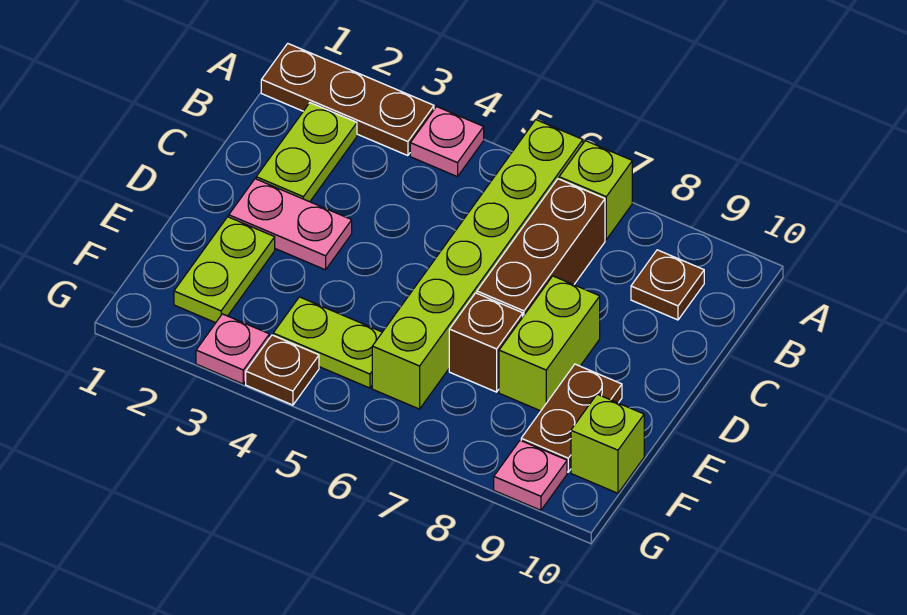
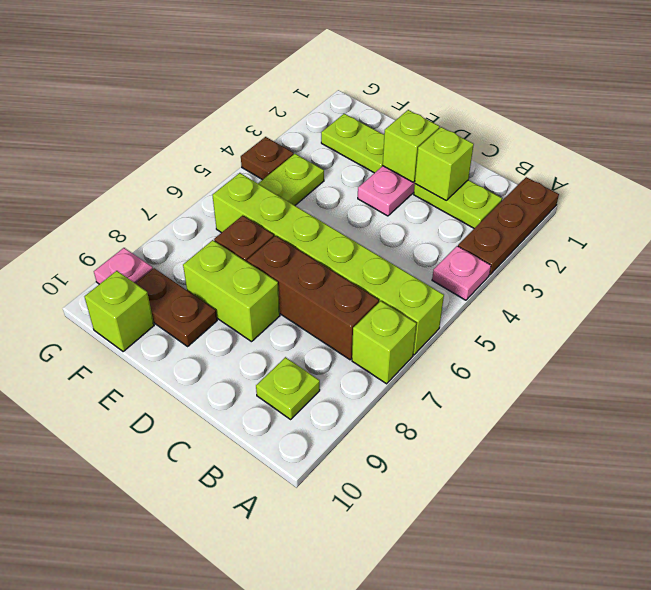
brown plate B9 level 1 -> lime plate B9 level 1
none -> lime brick C2 level 2
none -> lime brick D2 level 2
pink plate G3 level 1 -> none

